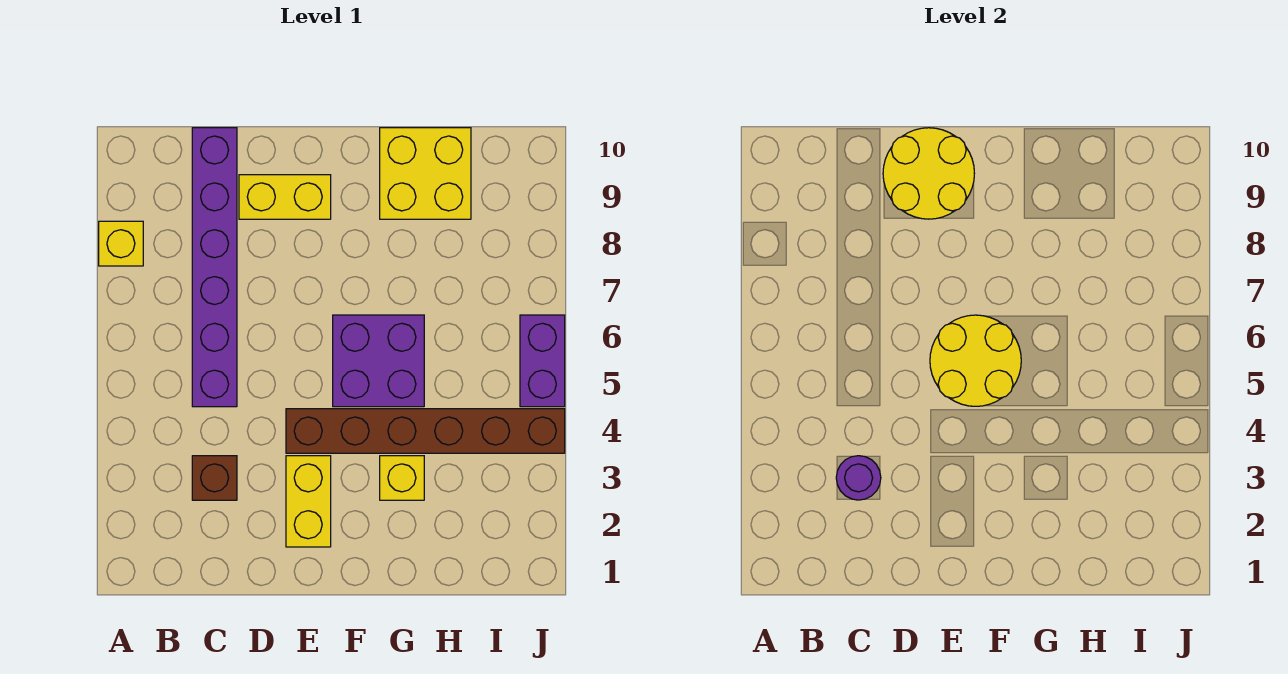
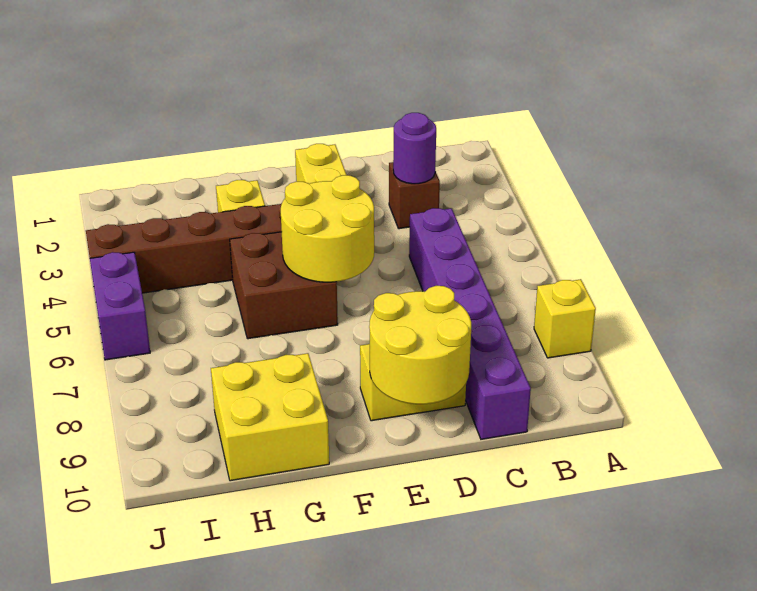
purple brick F5:G6 level 1 -> brown brick F5:G6 level 1

